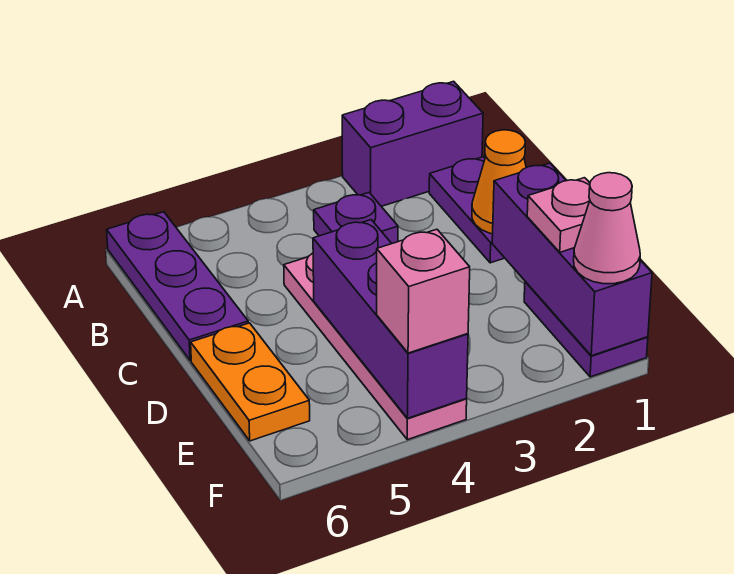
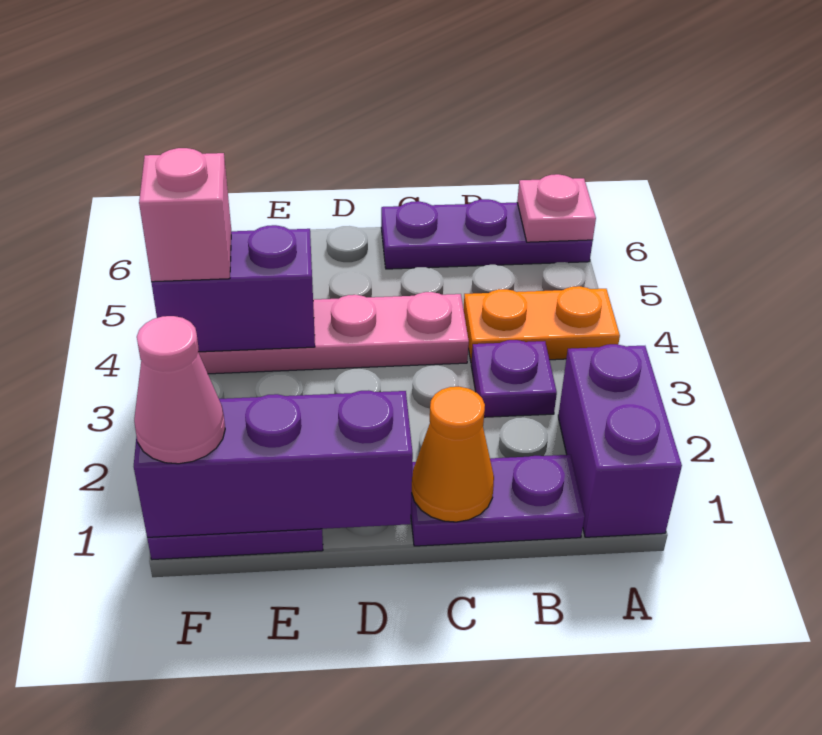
purple brick D4:F4 level 2 -> purple brick E4:F4 level 2
orange plate D6:E6 level 1 -> orange plate A4:B4 level 1
pink plate E1 level 3 -> pink plate A6 level 2

